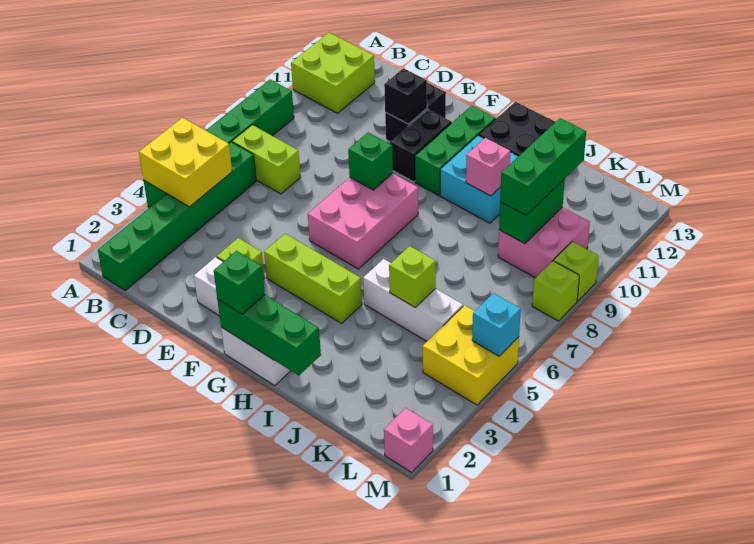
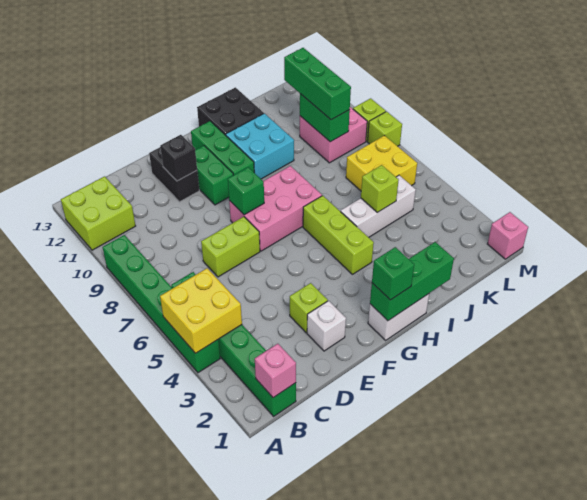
lime brick B7:C7 level 1 -> lime brick D7:E7 level 1
lime brick F4:H4 level 1 -> lime brick H4:H6 level 1
pink brick F6:G8 level 1 -> pink brick F7:H8 level 1
black brick F10:F11 level 1 -> green brick F10:F11 level 1
pink brick I10 level 2 -> pink brick B1 level 2
yellow brick L4:M5 level 1 -> yellow brick K6:L7 level 1
cyan brick M5 level 2 -> none

